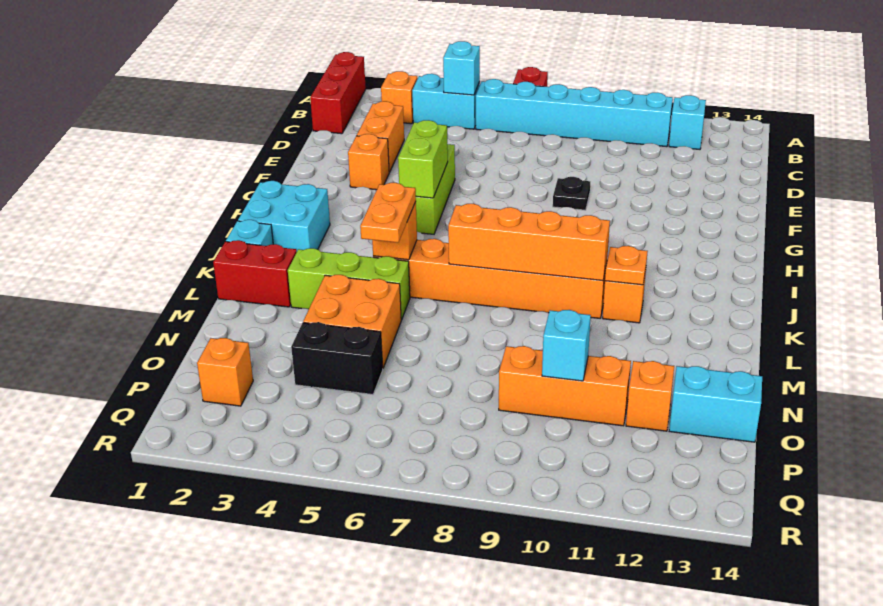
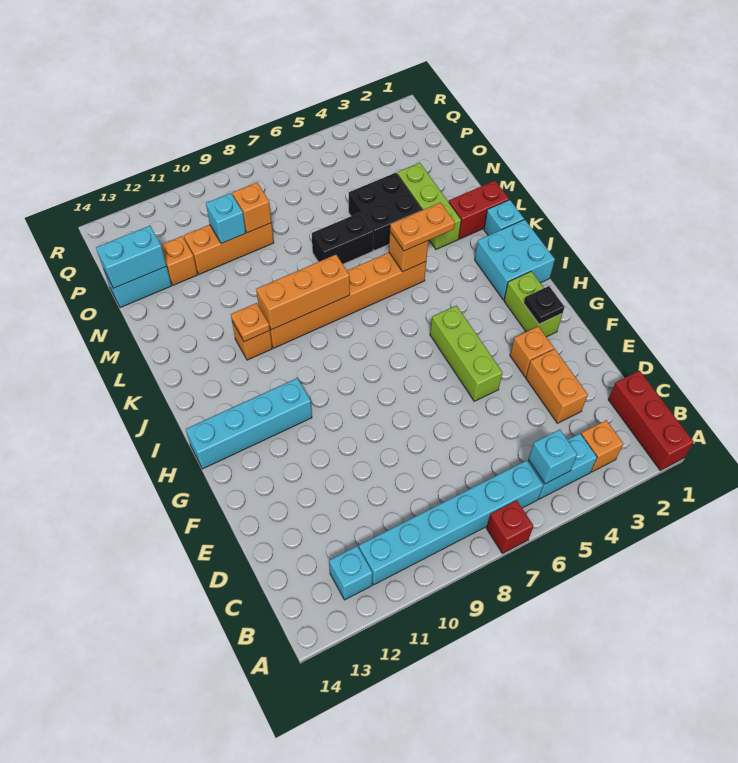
black plate F9 level 1 -> black plate G2 level 2
lime brick G5:H5 level 2 -> lime brick G2:H2 level 1
none -> cyan brick H11:H14 level 1
orange plate K5:L5 level 3 -> orange plate K4:K5 level 3
orange brick K7:K10 level 2 -> orange brick K8:K10 level 2
lime brick L3:L5 level 1 -> lime brick L3:N3 level 1
orange brick M4:N5 level 1 -> black brick M4:N5 level 1
black brick O4:O5 level 1 -> black brick M6:M7 level 1
none -> cyan brick O13:O14 level 2
orange brick P2 level 1 -> orange brick O9 level 2

